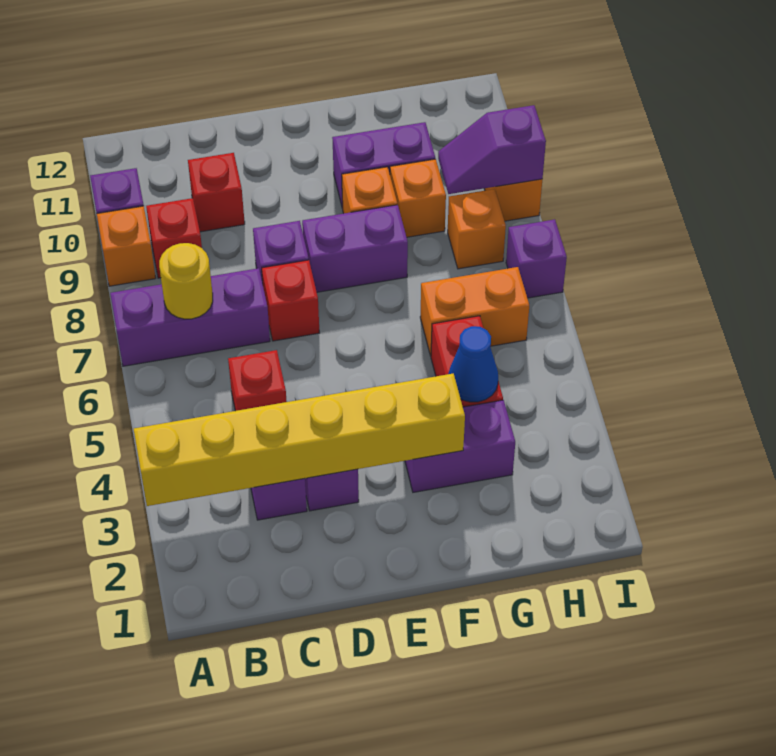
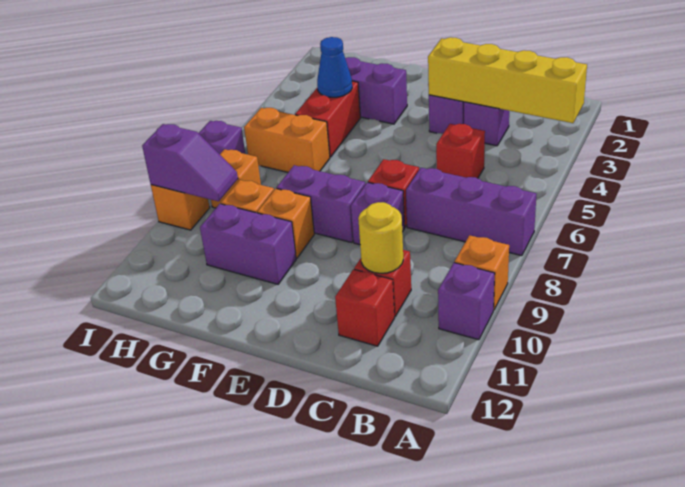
yellow brick A3:F3 level 2 -> yellow brick A3:D3 level 2
yellow round brick B7 level 2 -> yellow round brick C10 level 2
red brick B9 level 1 -> red brick C11 level 1

